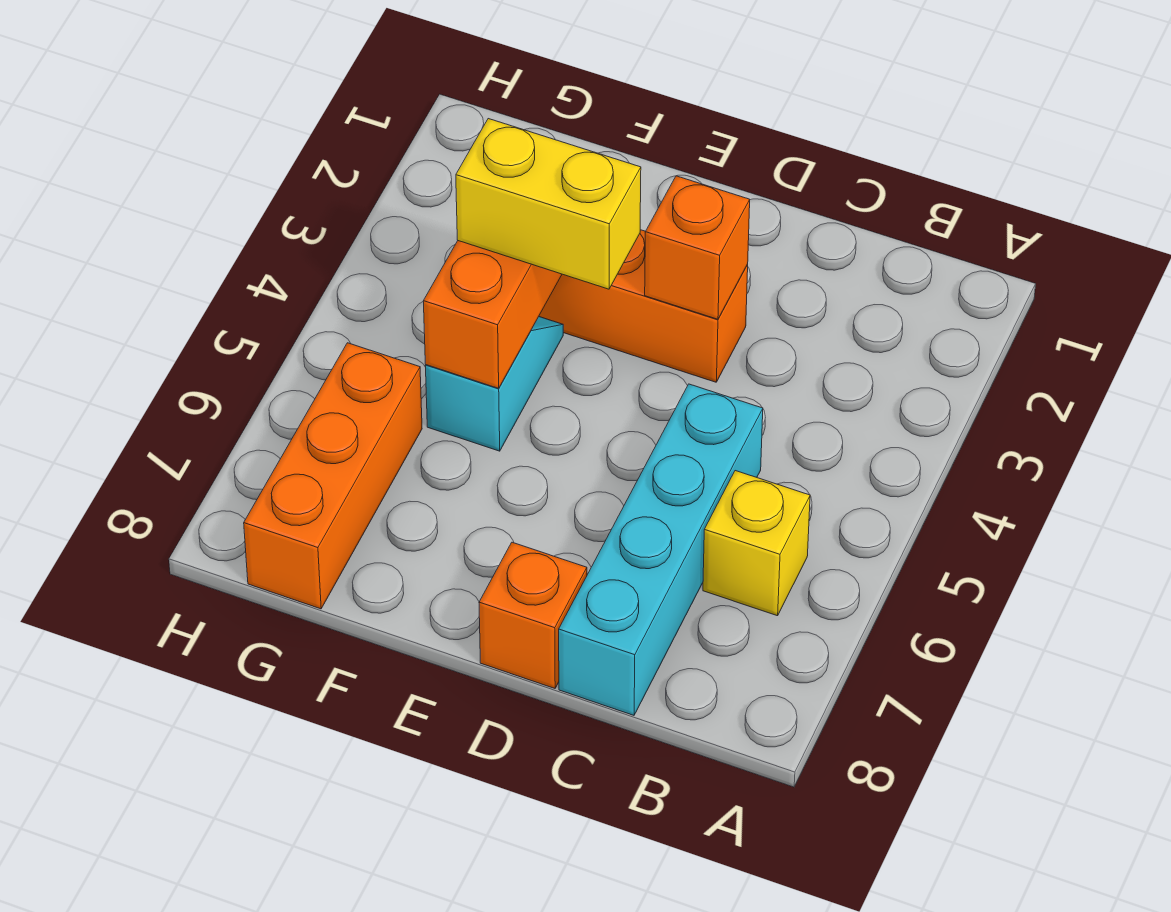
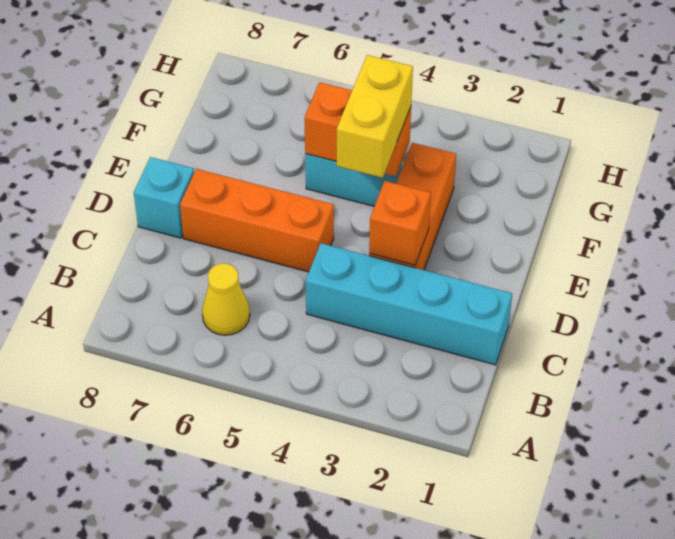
yellow brick B6 level 1 -> yellow cone B6 level 1
cyan brick C5:C8 level 1 -> cyan brick C1:C4 level 1
orange brick D8 level 1 -> cyan brick D8 level 1
orange brick G6:G8 level 1 -> orange brick D5:D7 level 1

